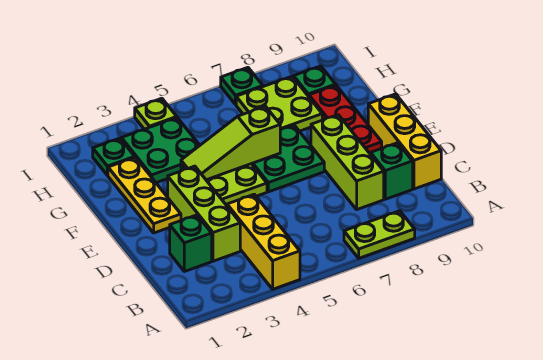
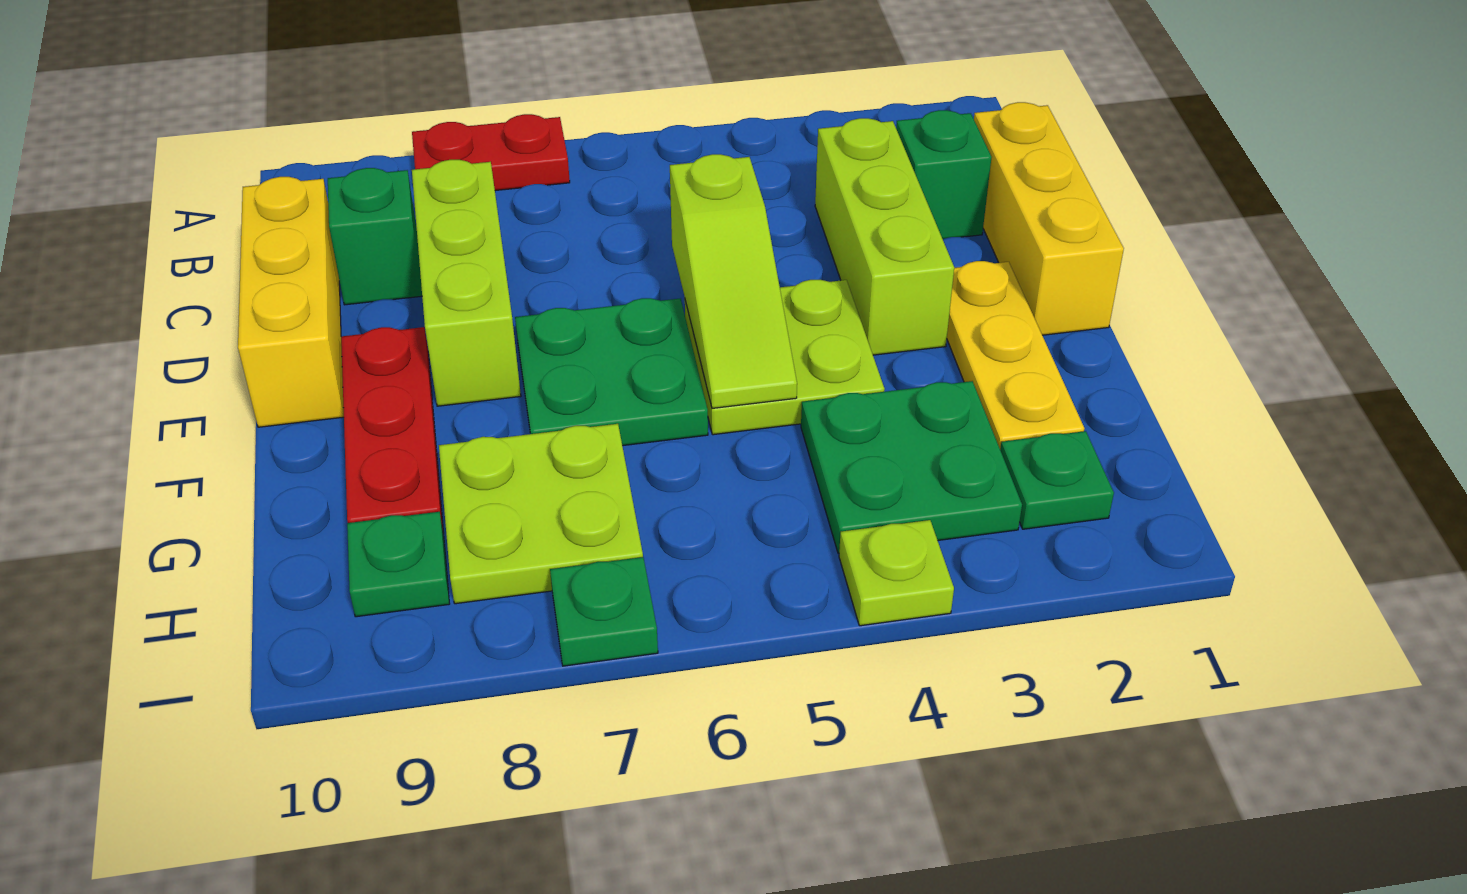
yellow brick A4:C4 level 1 -> yellow brick C1:E1 level 1
lime plate A7:A8 level 1 -> red plate A7:A8 level 1
lime slope F4:F6 level 2 top 6 -> lime slope D5:F5 level 2 top D

